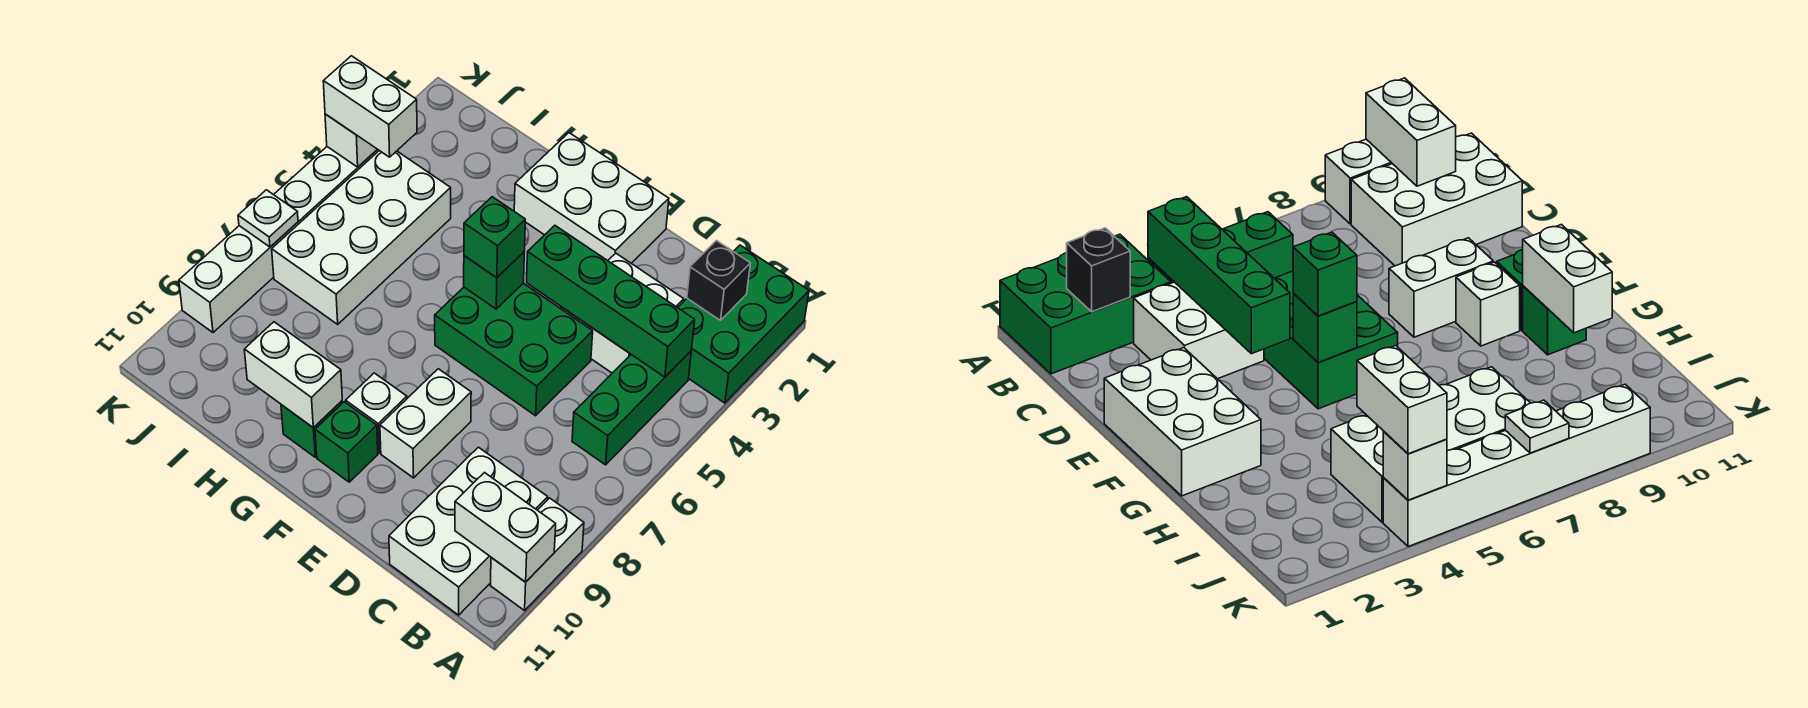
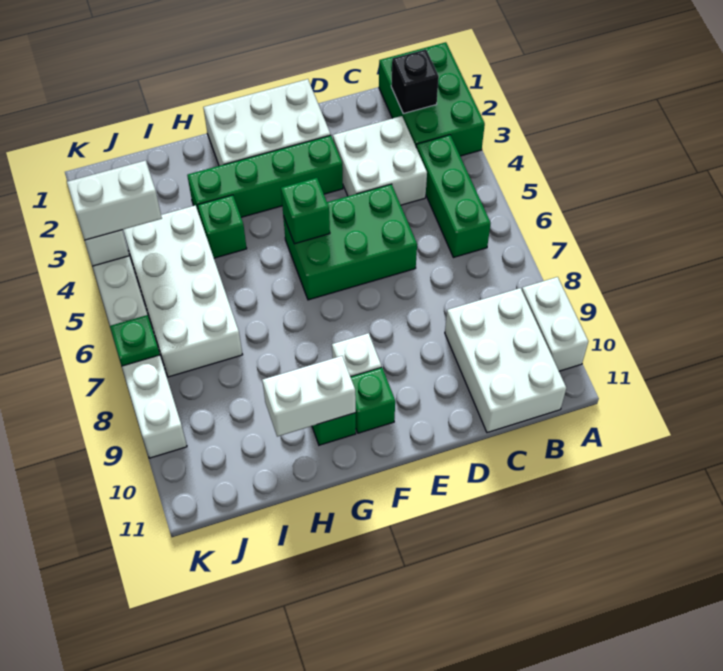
white brick A10:B10 level 2 -> none
green brick B4:E4 level 2 -> green brick E3:H3 level 1
white brick E8:E9 level 1 -> none
green brick F5 level 3 -> green brick H4 level 1
white plate K7 level 2 -> green plate K7 level 2

